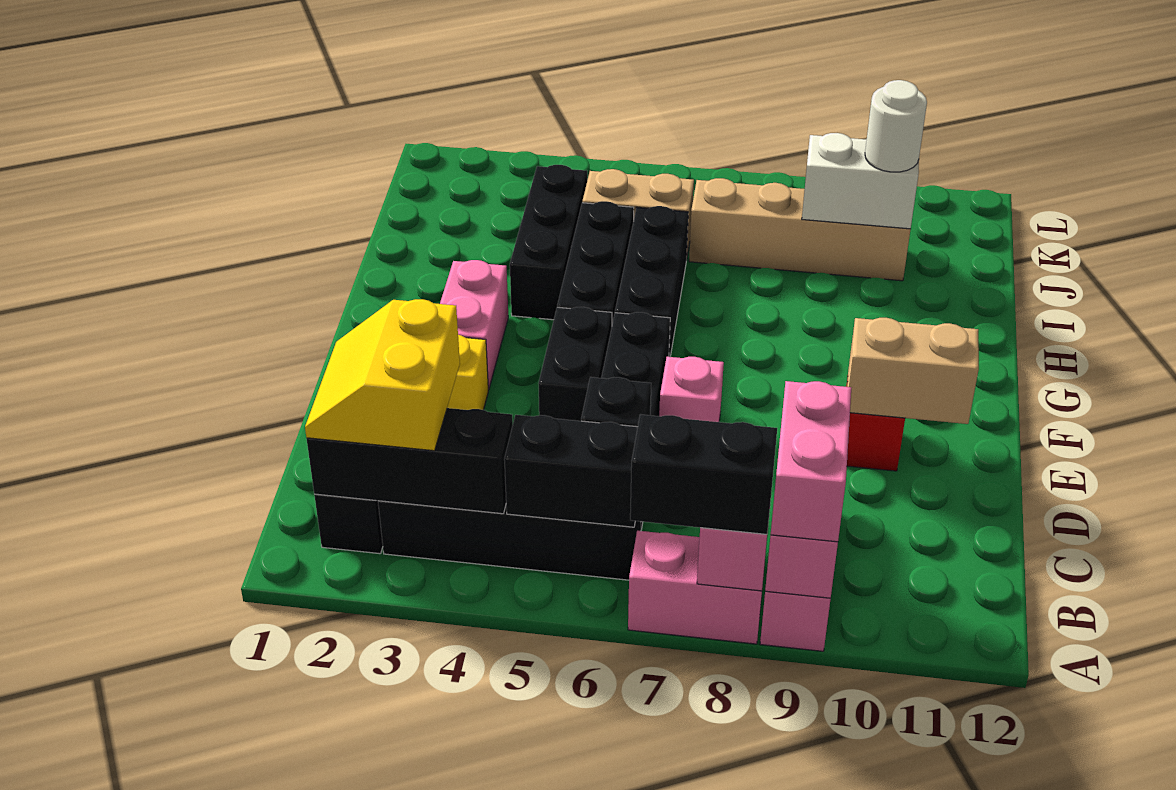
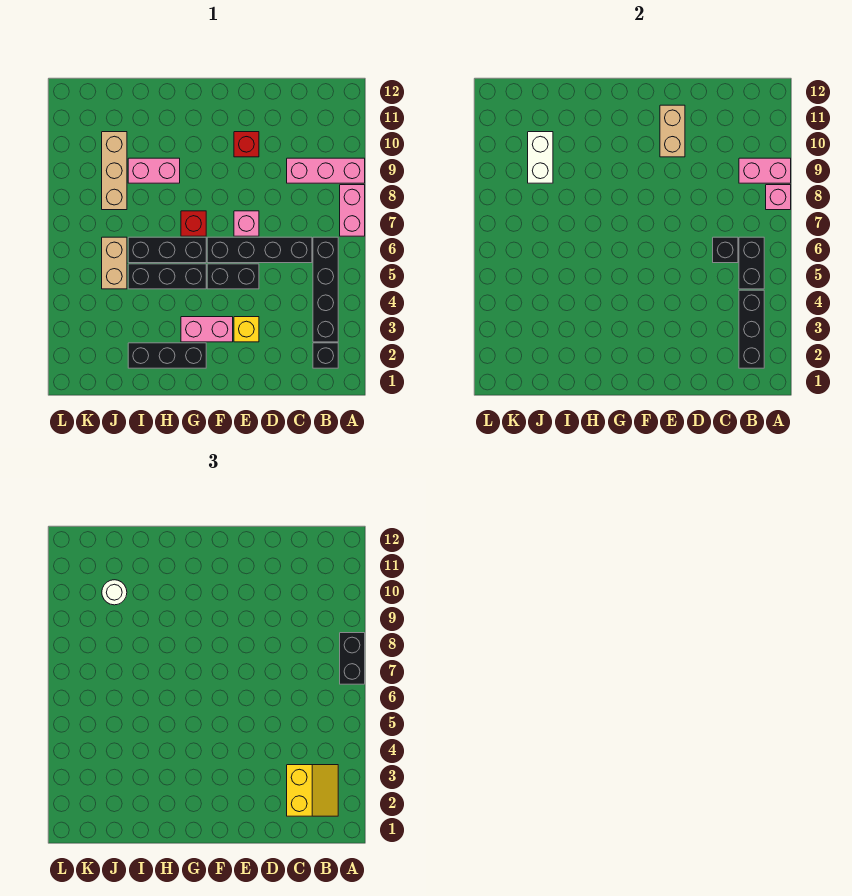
pink brick A9:B9 level 3 -> pink brick H9:I9 level 1
yellow slope B2:C3 level 3 top 3 -> yellow slope B2:C3 level 3 top C
none -> red brick G7 level 1
black brick H4:J4 level 1 -> black brick G2:I2 level 1
tan brick J7:J10 level 1 -> tan brick J8:J10 level 1

